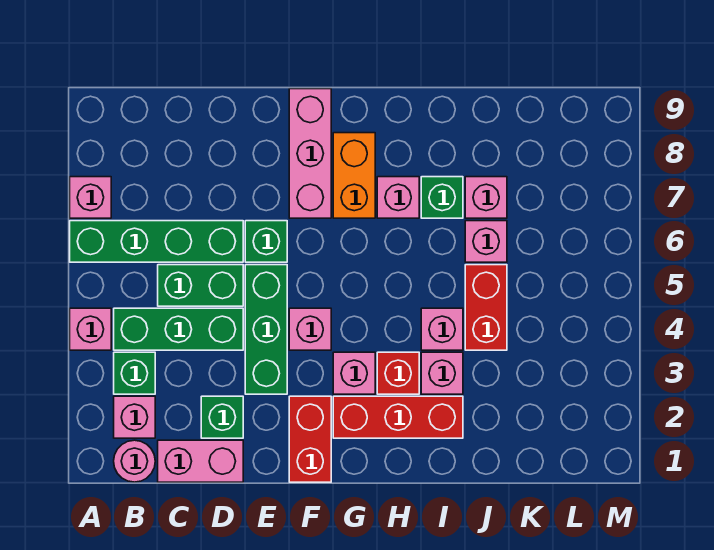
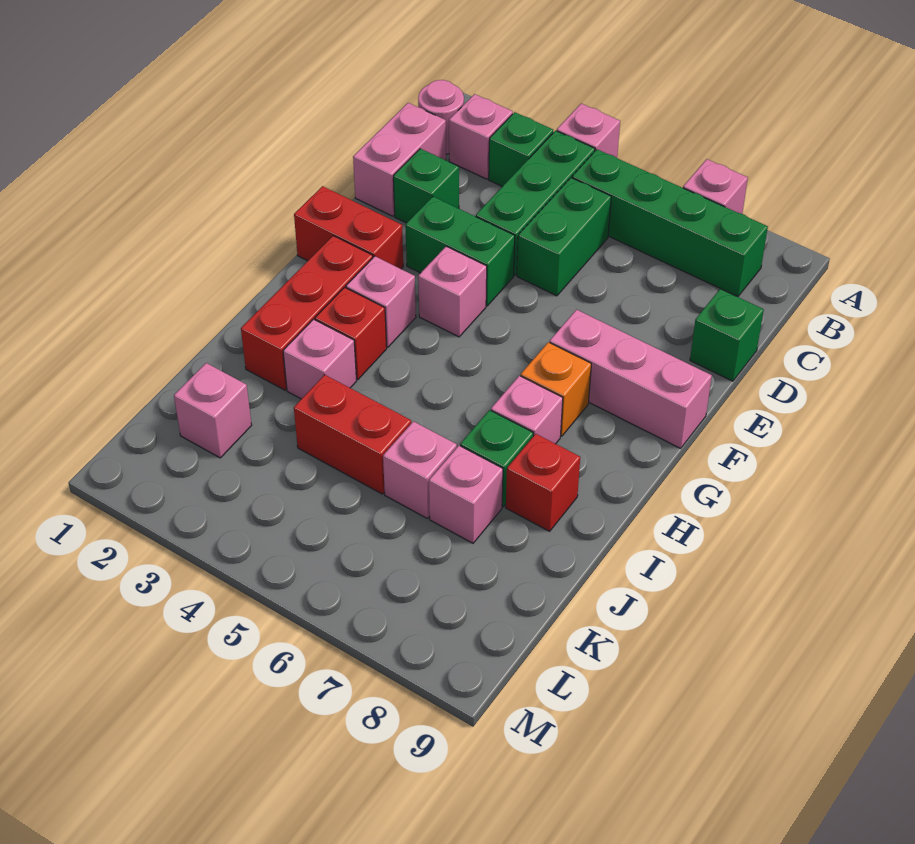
green brick A6:D6 level 1 -> green brick B5:B8 level 1
green brick E3:E5 level 1 -> green brick E3:E4 level 1
green brick E6 level 1 -> green brick D9 level 1
orange brick G7:G8 level 1 -> orange brick G7 level 1
pink brick I4 level 1 -> pink brick K2 level 1
none -> red brick I8 level 1

